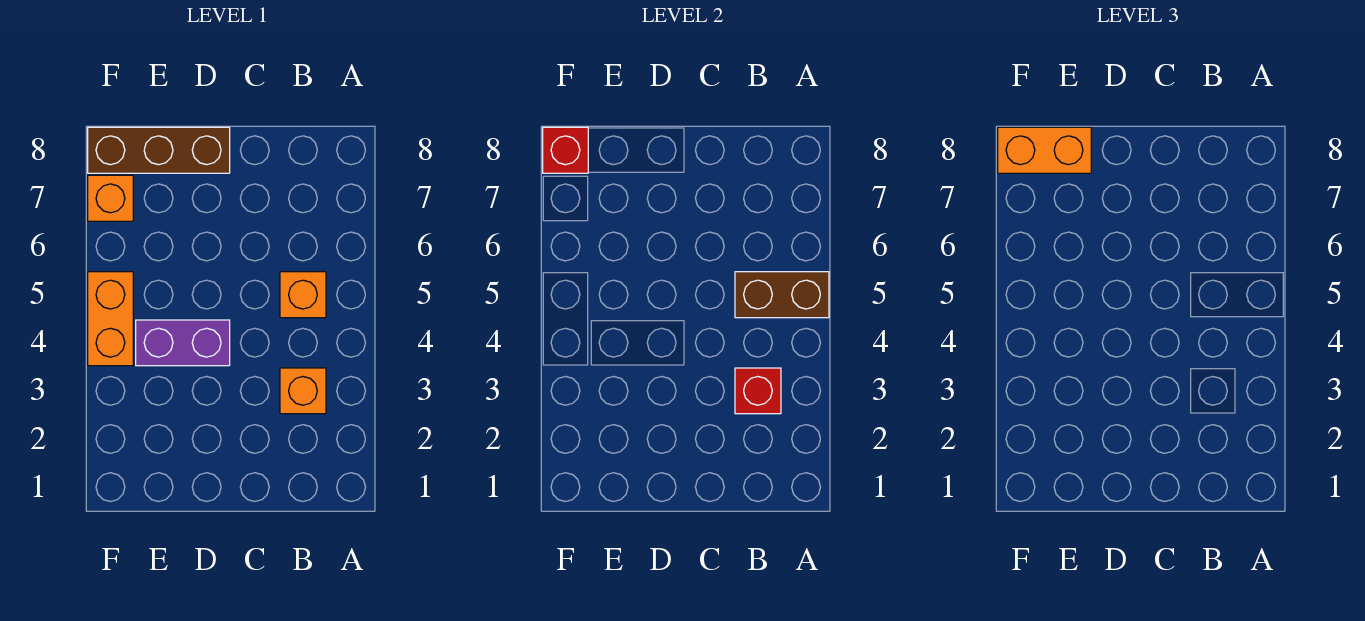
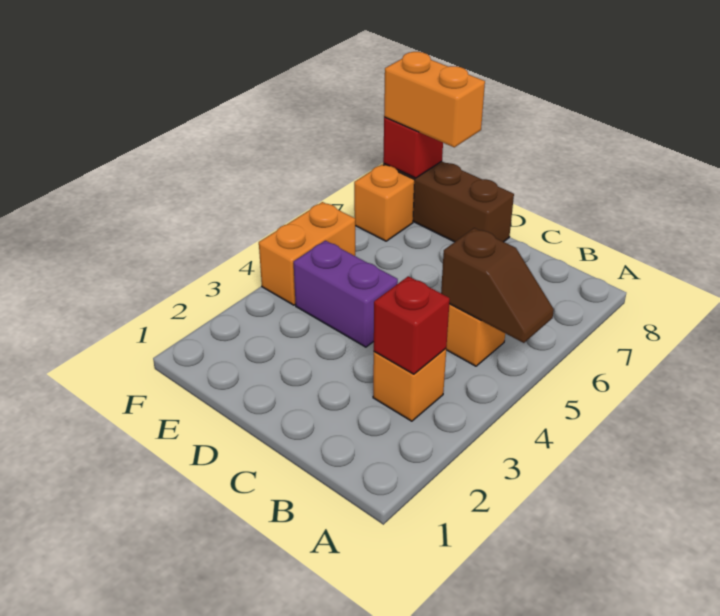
brown brick A5:B5 level 2 -> brown slope A5:B5 level 2 top B

